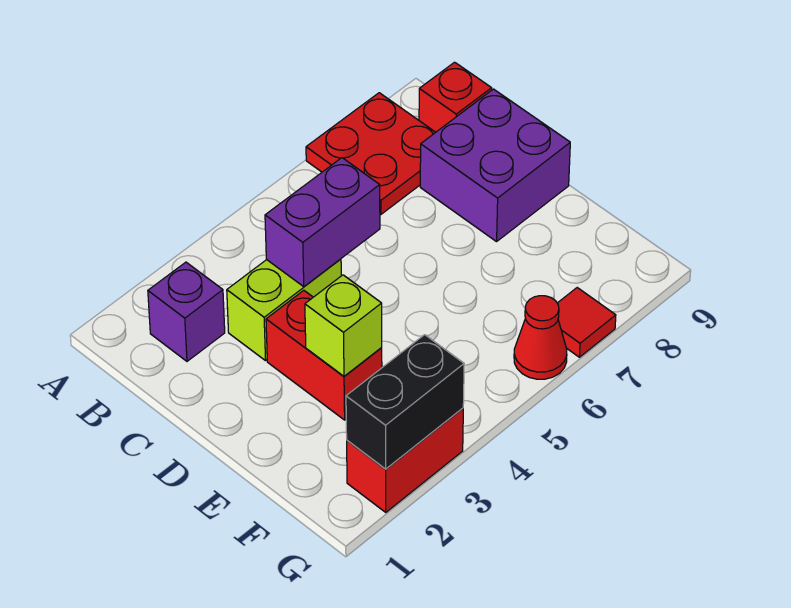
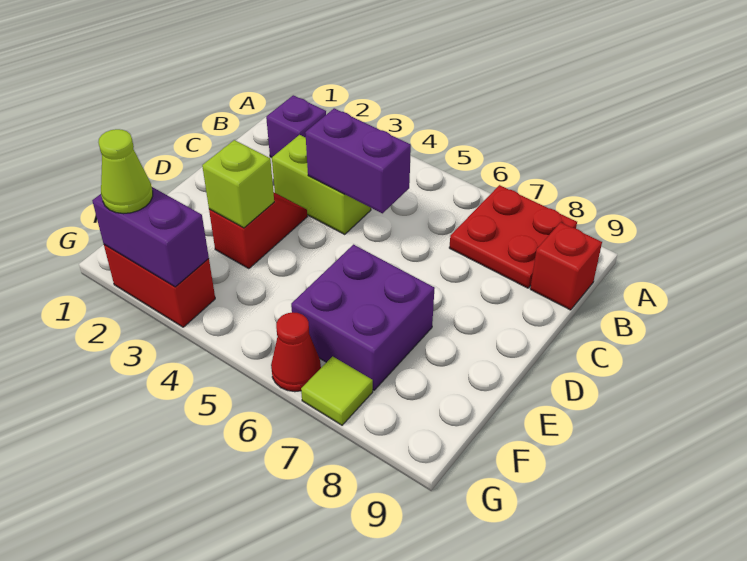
purple brick C8:D9 level 1 -> purple brick E6:F7 level 1
red brick D3:E3 level 1 -> red slope D3:E3 level 1 top E
black brick G2:G3 level 2 -> purple brick G2:G3 level 2
none -> lime cone G2 level 3
red tile G7 level 1 -> lime tile G7 level 1

